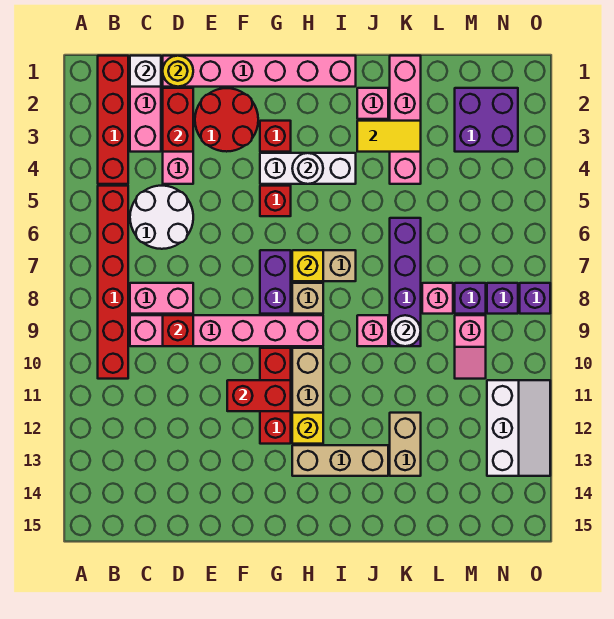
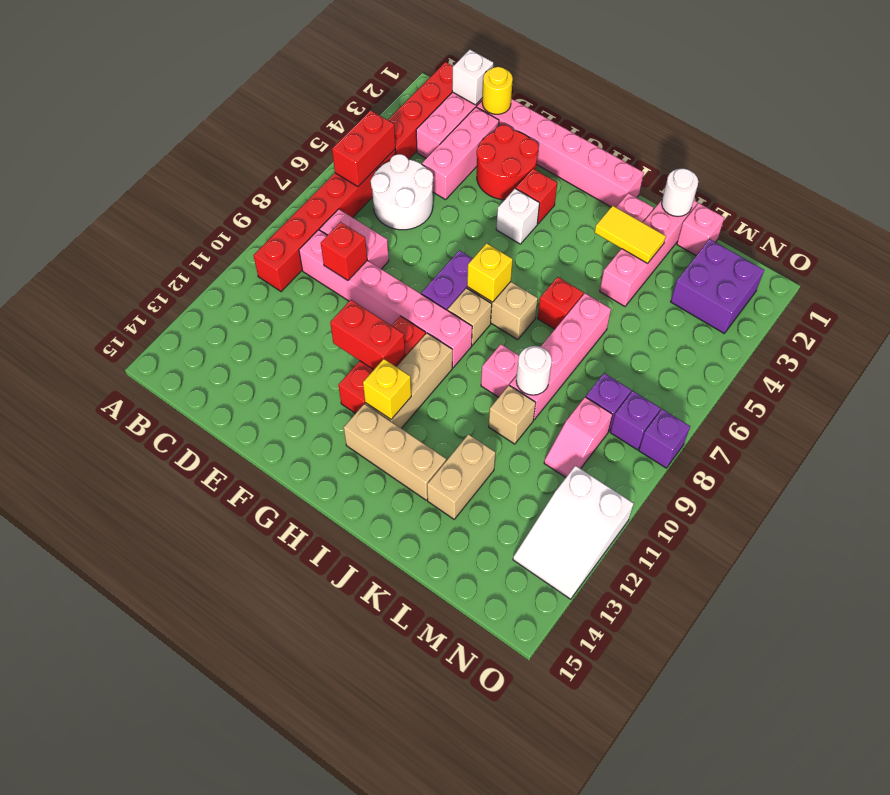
red brick D2:D3 level 2 -> red brick B5:B6 level 2
white brick G4:I4 level 1 -> white brick G4 level 1
red brick G5 level 1 -> red brick J6 level 1
white round brick H4 level 2 -> white round brick K1 level 2
purple brick K6:K9 level 1 -> pink brick K6:K9 level 1
none -> tan brick K10 level 1
pink brick L8 level 1 -> pink brick L1 level 1
white slope N11:O13 level 1 top N -> white slope N11:O13 level 1 top 11

